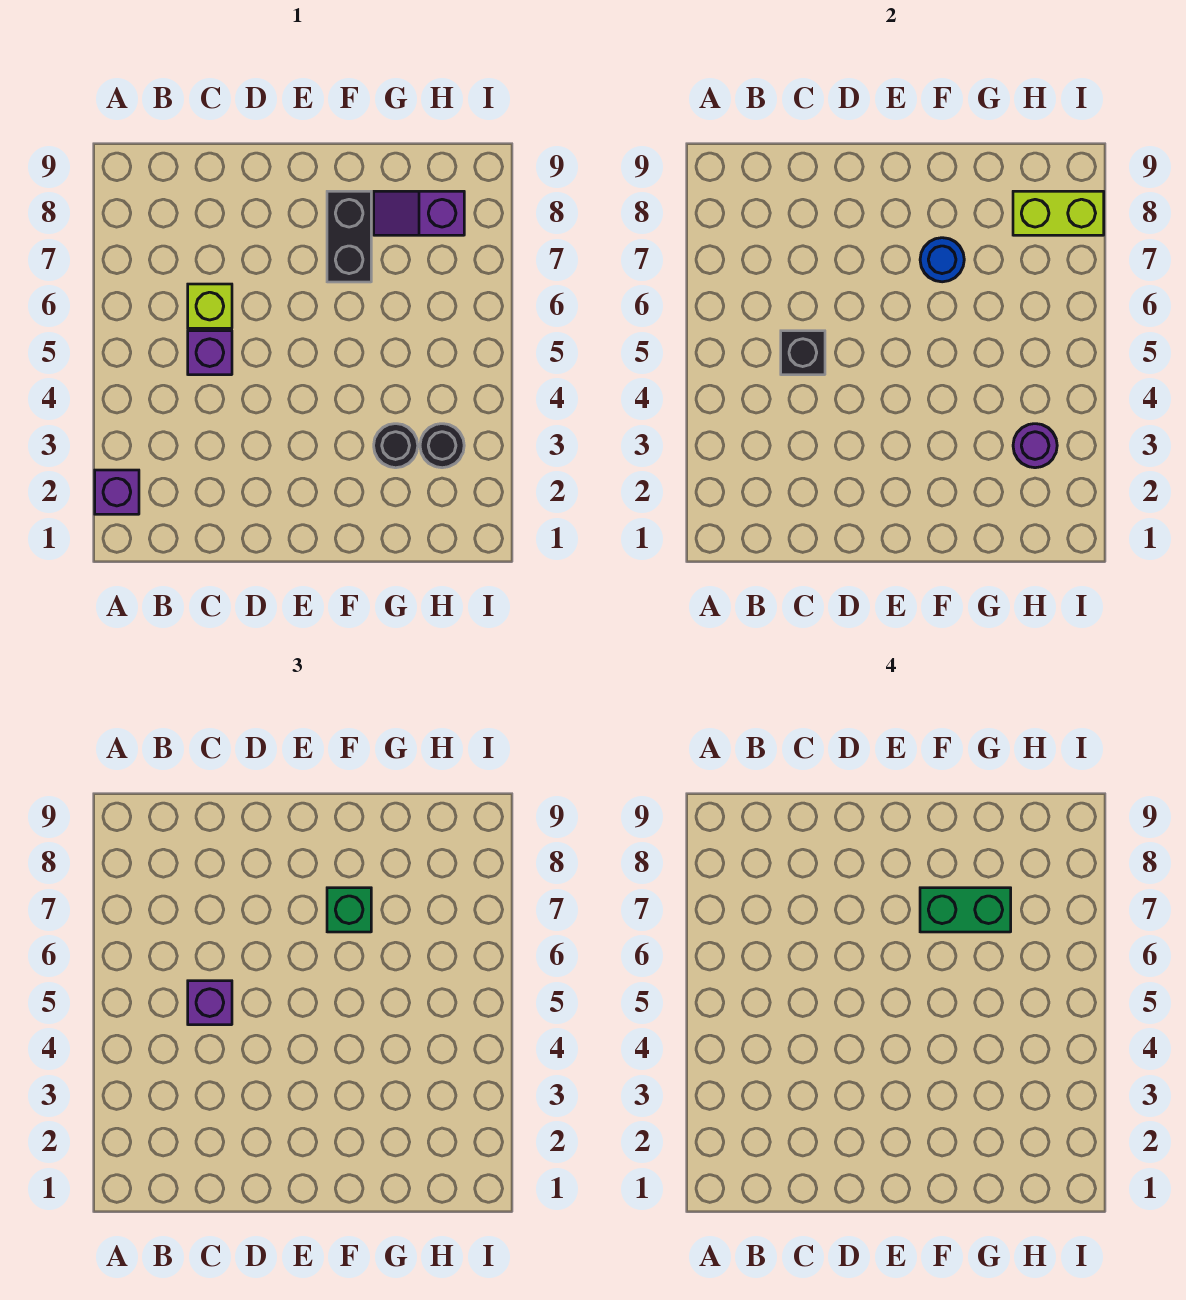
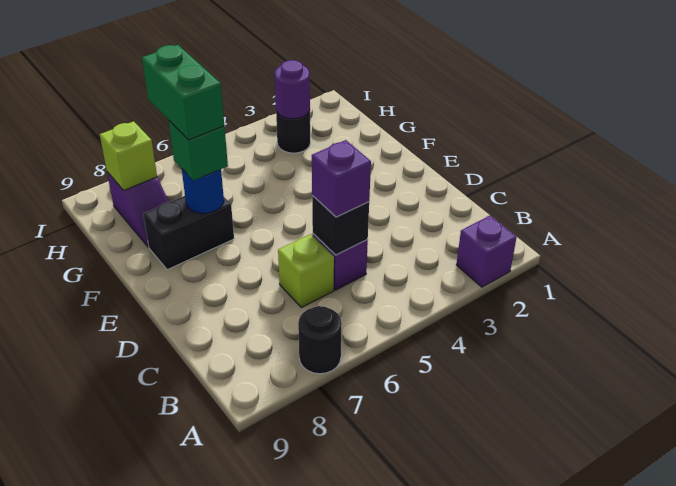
black round brick G3 level 1 -> black round brick A7 level 1
lime brick H8:I8 level 2 -> lime brick H8 level 2

